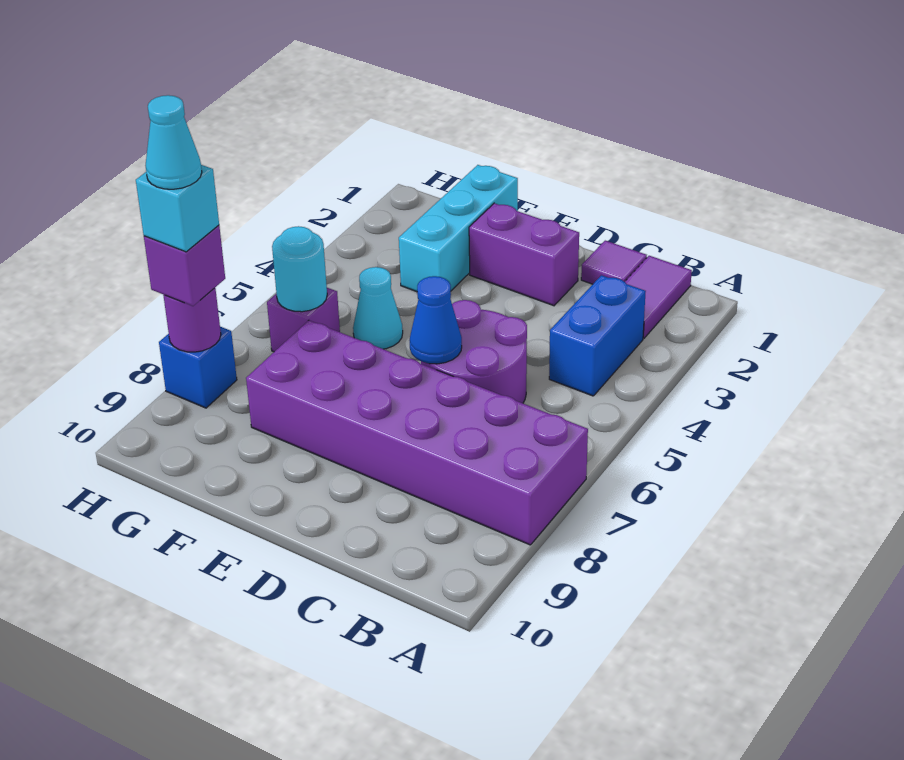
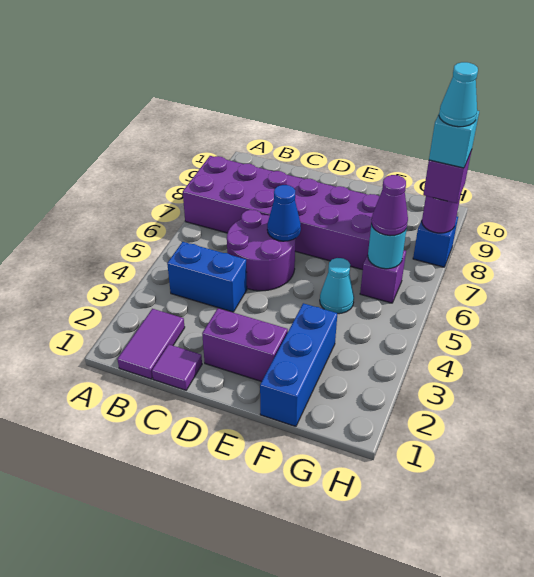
blue brick B3:B4 level 1 -> blue brick B4:C4 level 1
cyan brick F1:F3 level 1 -> blue brick F1:F3 level 1
none -> purple cone G6 level 3

